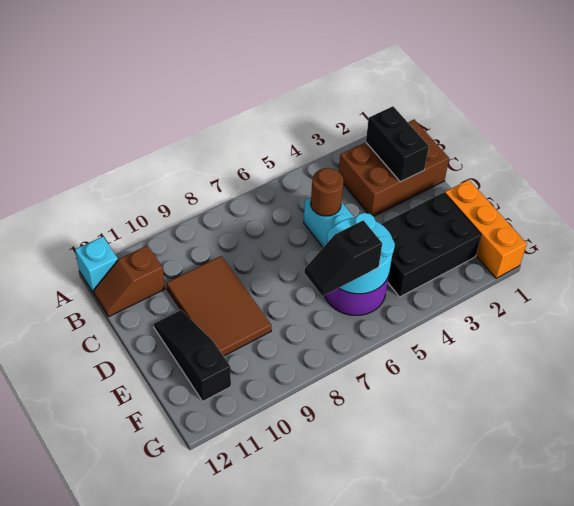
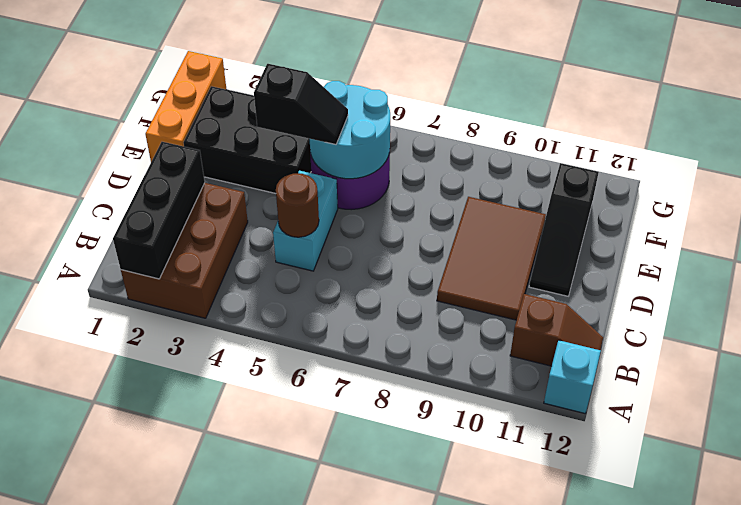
brown brick B1:C3 level 1 -> brown brick A2:C3 level 1
black brick B2:C2 level 2 -> black brick A2:C2 level 2
black slope F6:F7 level 3 top 6 -> black slope E4:E5 level 3 top 4

